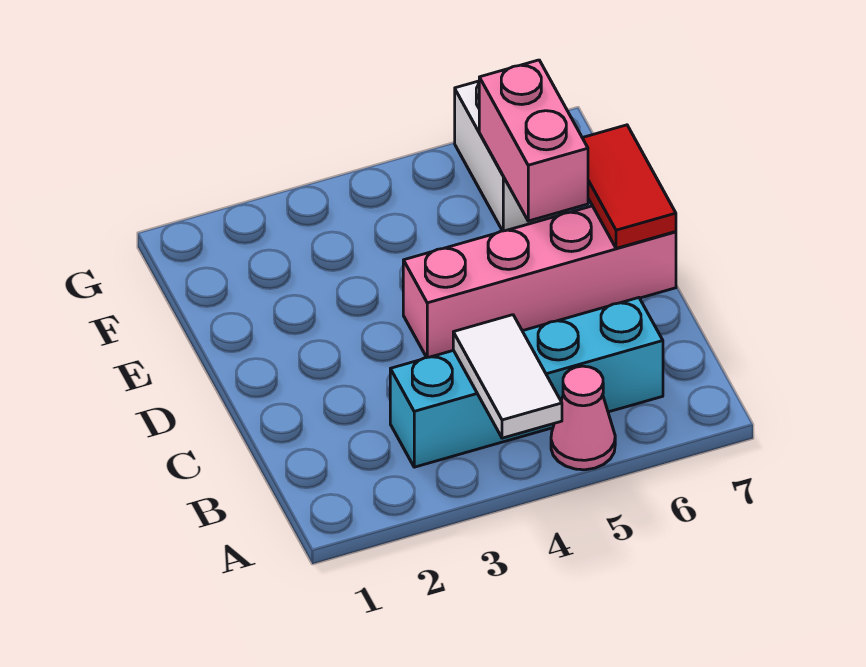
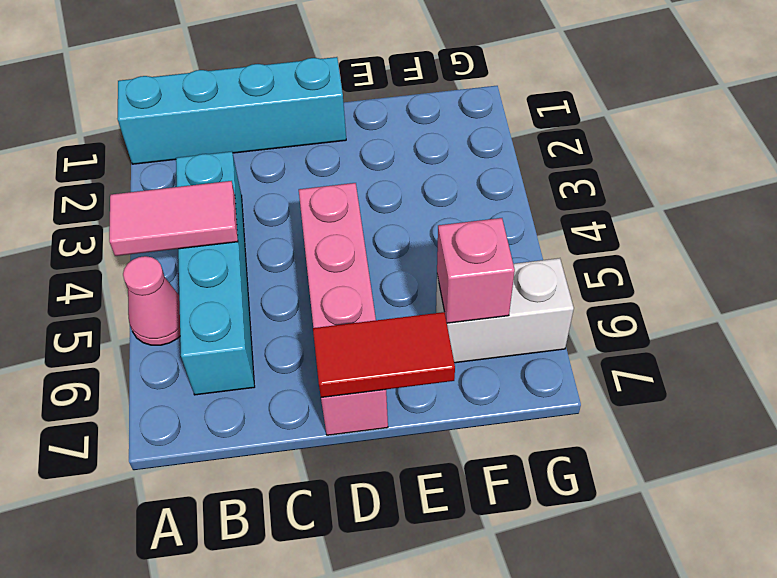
none -> cyan brick A1:D1 level 1
white tile A4:B4 level 2 -> pink tile A4:B4 level 2
pink brick E6:F6 level 2 -> pink brick F6 level 2

